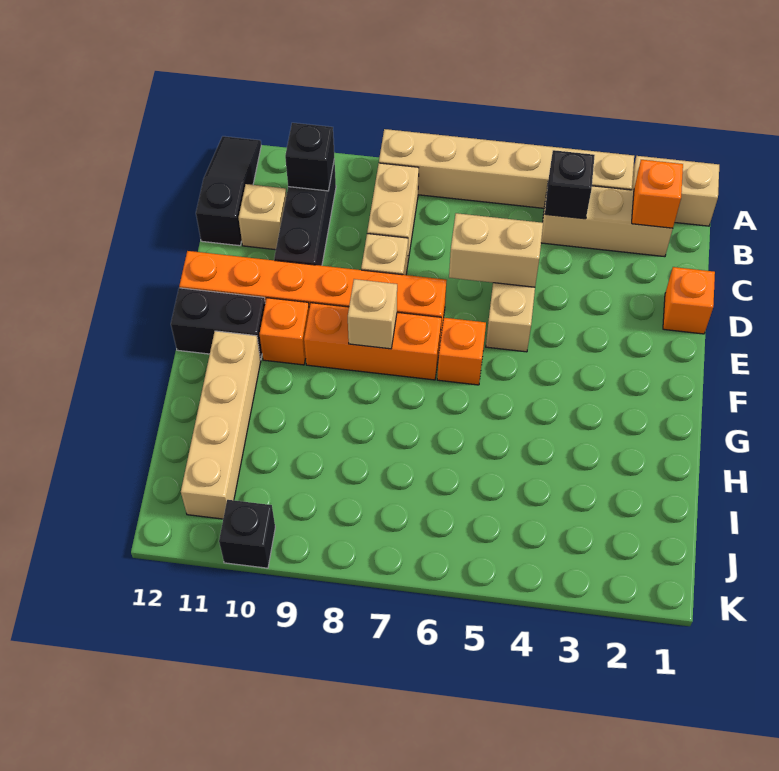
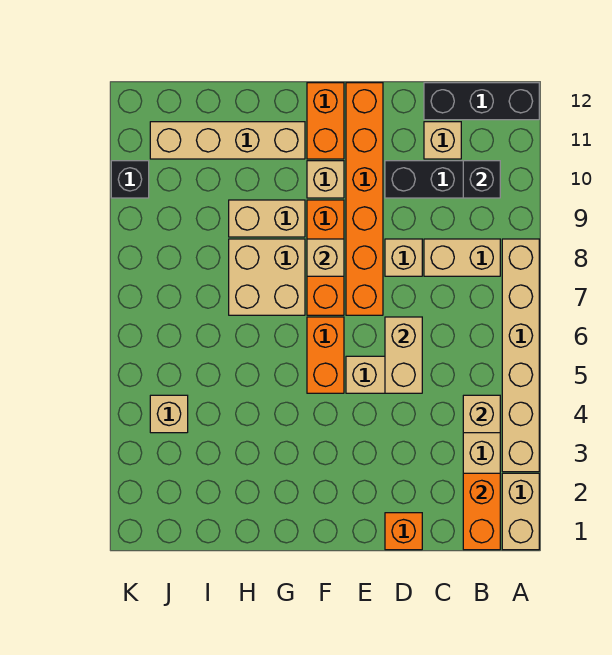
black slope A12:C12 level 1 top C -> black brick A12:C12 level 1
orange brick B2 level 2 -> orange brick B1:B2 level 2
black brick B4 level 2 -> tan brick B4 level 2
orange brick F6 level 1 -> orange brick F5:F6 level 1
orange brick F10 level 1 -> tan brick F10 level 1
black brick F11:F12 level 1 -> orange brick F11:F12 level 1
none -> tan brick G7:H8 level 1
none -> tan brick G9:H9 level 1
none -> tan brick J4 level 1

